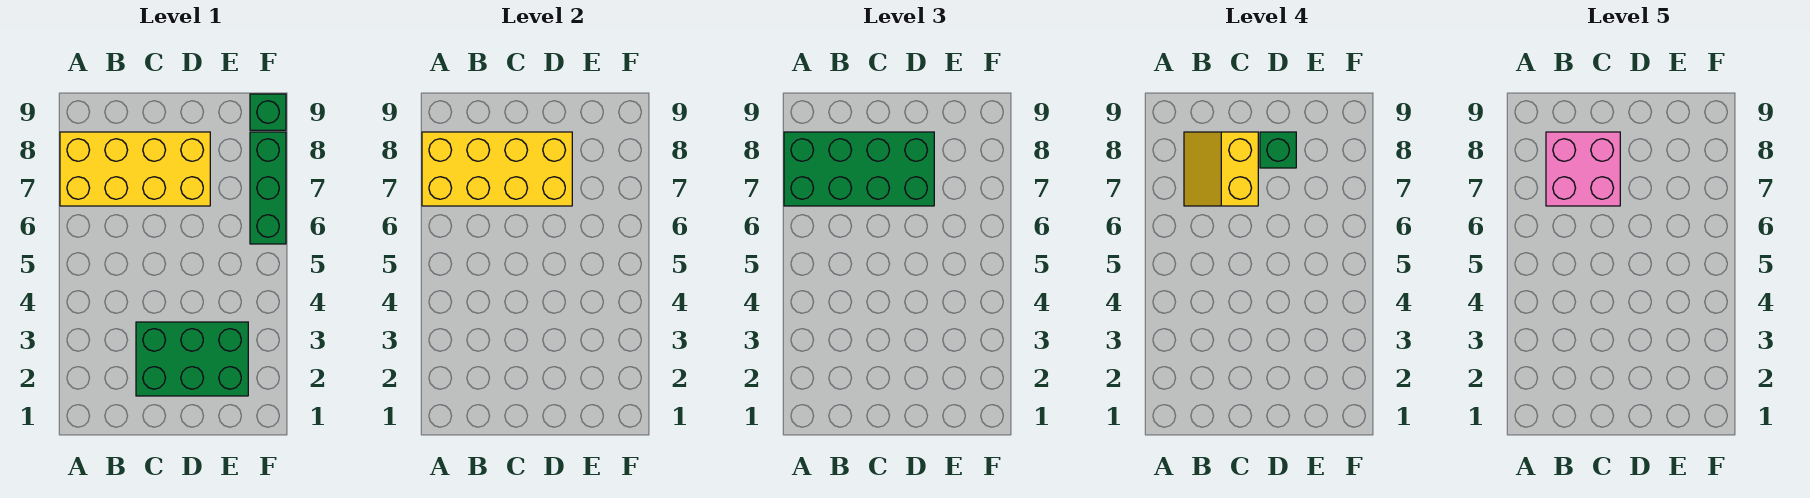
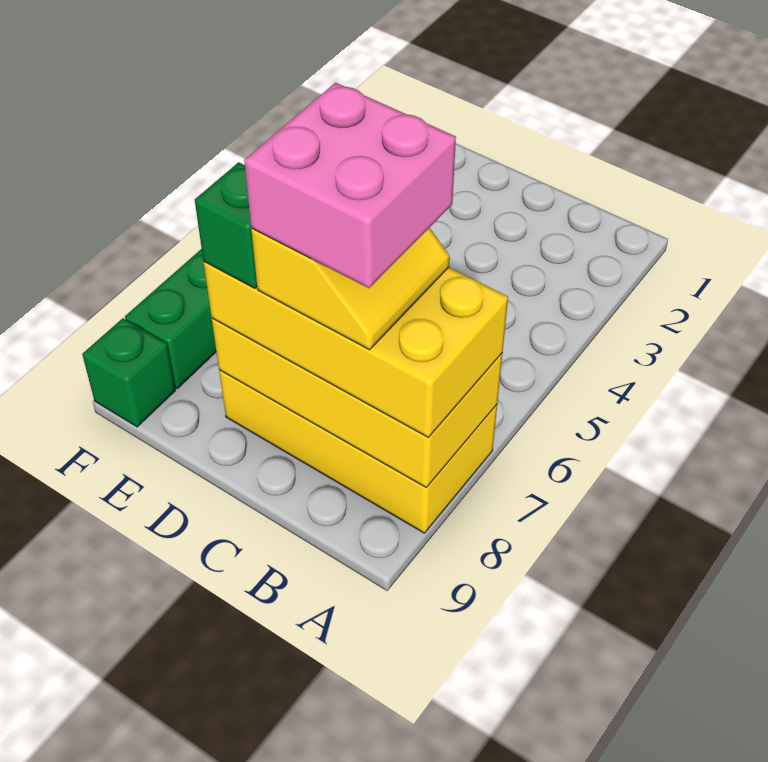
green brick A7:D8 level 3 -> yellow brick A7:D8 level 3
green brick C2:E3 level 1 -> none

